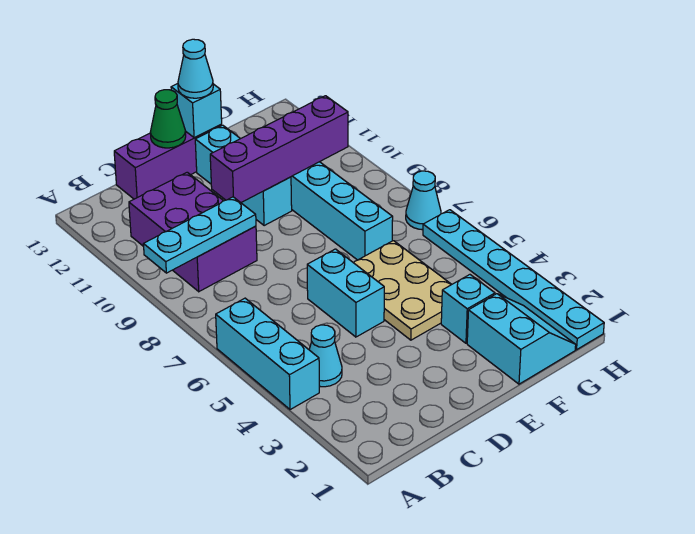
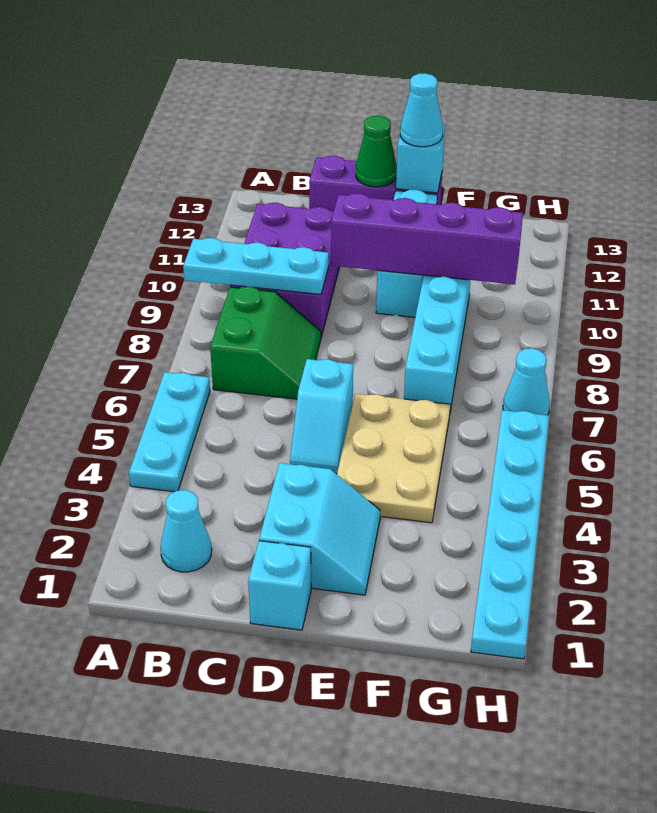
cyan brick A4:A6 level 1 -> cyan plate A4:A6 level 1
cyan cone B4 level 1 -> cyan cone B2 level 1
none -> green slope B7:C8 level 1 top B
cyan brick D5:D6 level 1 -> cyan slope D5:D6 level 1 top 6
cyan slope F1:G2 level 1 top F -> cyan slope D2:E3 level 1 top D
cyan brick F3 level 1 -> cyan brick D1 level 1

